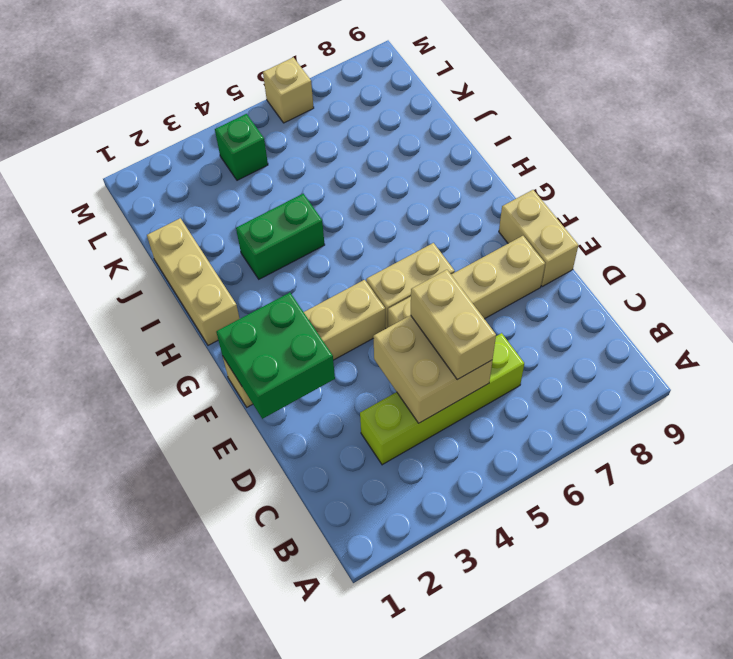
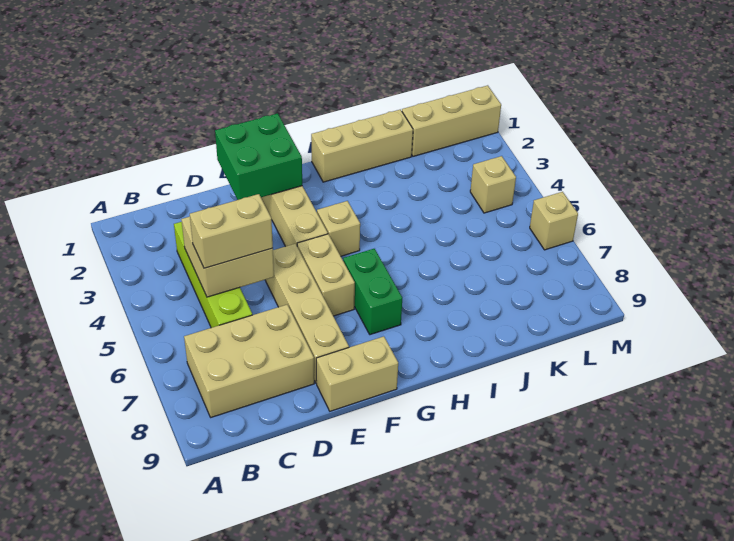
none -> tan brick B7:D8 level 1
none -> tan brick G4 level 1
green brick I3:I4 level 1 -> green brick G6:G7 level 1
none -> tan brick K1:M1 level 1
green brick L4 level 1 -> tan brick L4 level 1

